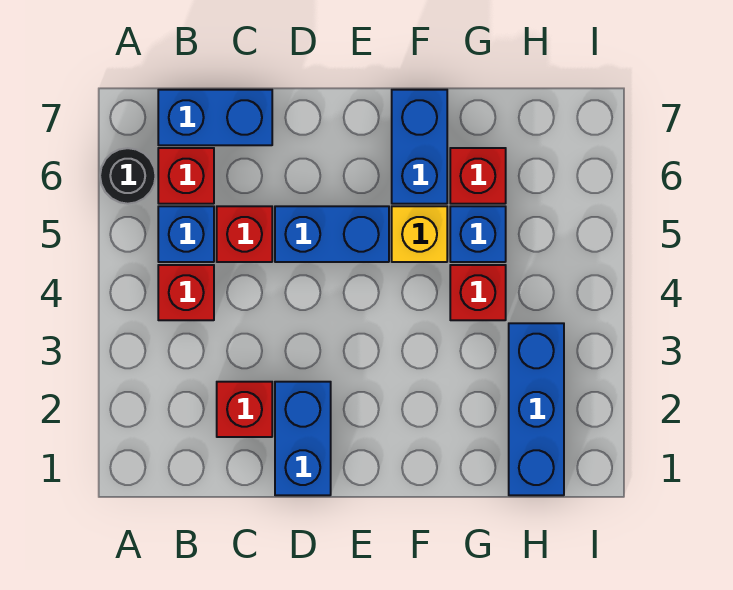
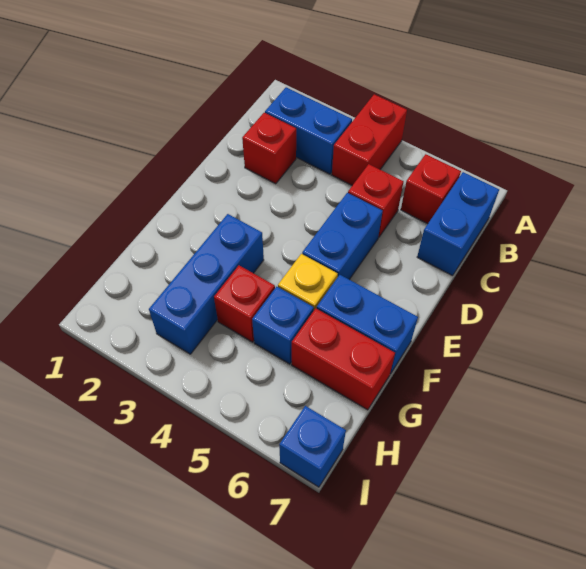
black round brick A6 level 1 -> none
red brick B4 level 1 -> red brick A4:B4 level 1
blue brick B5 level 1 -> blue brick I7 level 1
blue brick D1:D2 level 1 -> blue brick B2:B3 level 1
red brick G6 level 1 -> red brick G6:G7 level 1
blue brick H1:H3 level 1 -> blue brick F3:H3 level 1

